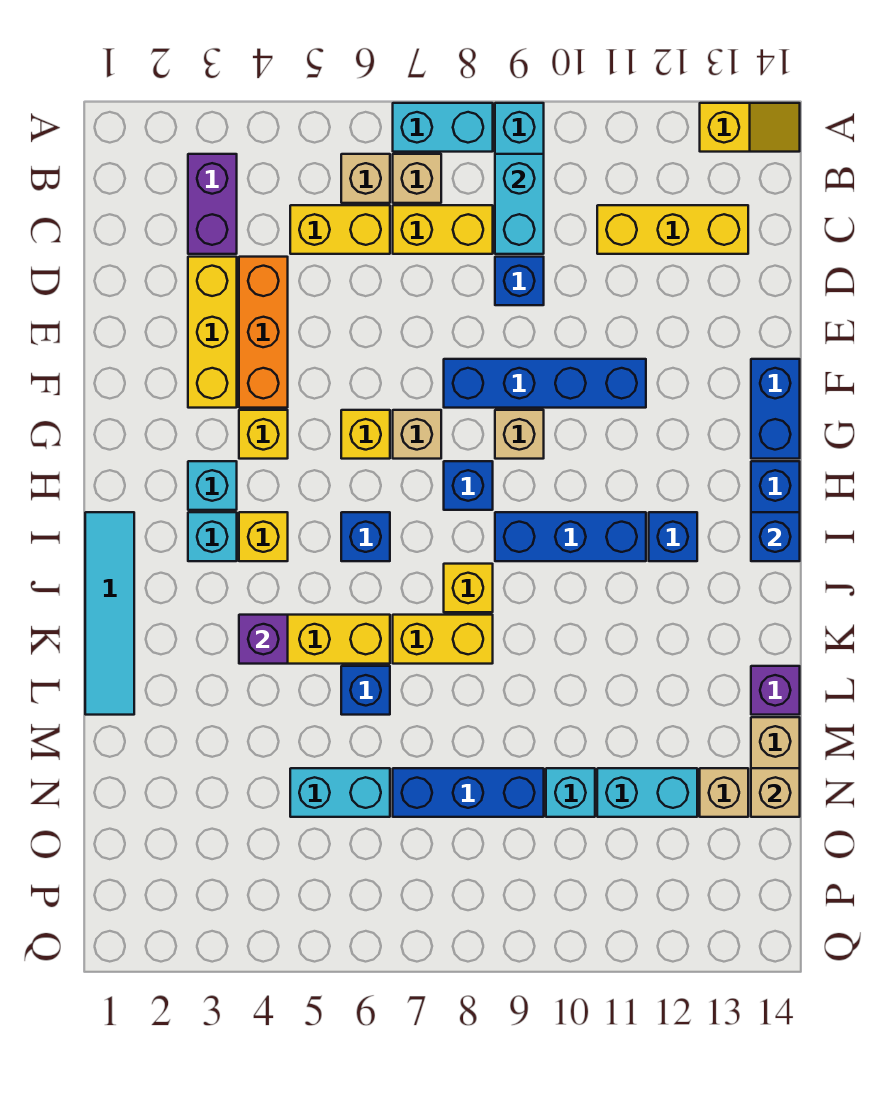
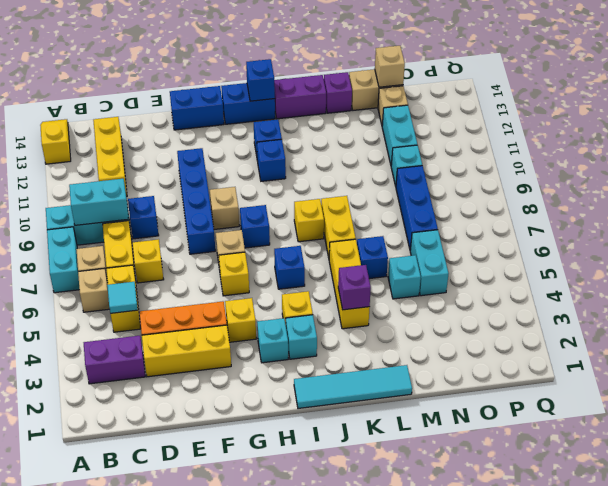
none -> cyan tile C5 level 2
none -> yellow brick D7 level 1
blue brick I9:I11 level 1 -> blue brick I11 level 1
none -> purple brick J14:K14 level 1
none -> cyan brick M5 level 1

